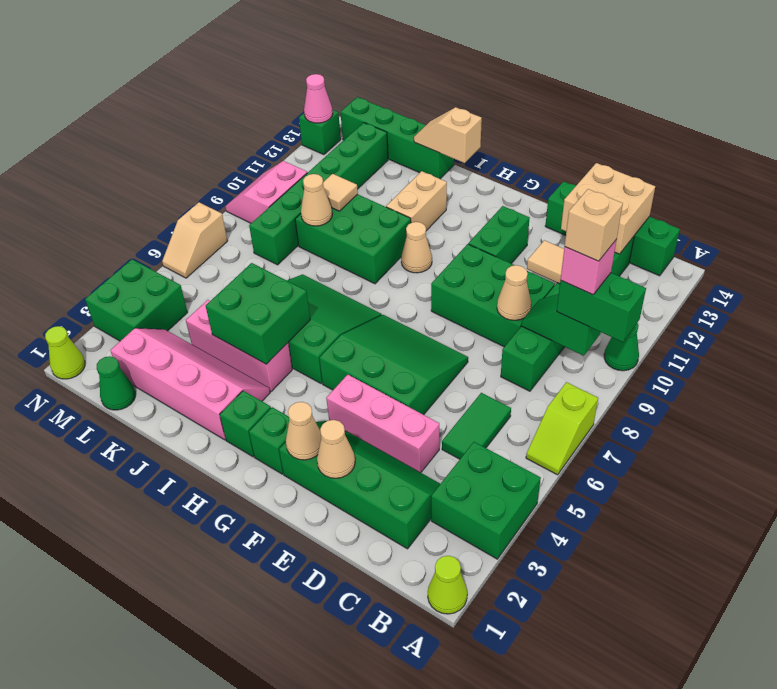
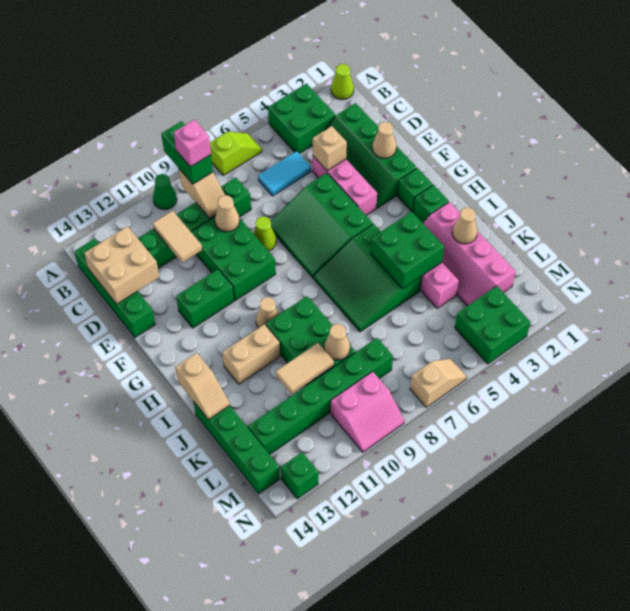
green slope B9:C9 level 2 top B -> tan slope B9:C9 level 2 top B
tan brick B9 level 5 -> tan brick D4 level 2
green tile C5:C6 level 1 -> cyan tile C5:C6 level 1
tan cone F2 level 2 -> tan cone J2 level 2
tan tile K10 level 2 -> tan tile K10:K11 level 2
green cone L1 level 1 -> none
lime cone N1 level 1 -> lime cone E8 level 1
pink cone N13 level 2 -> none

